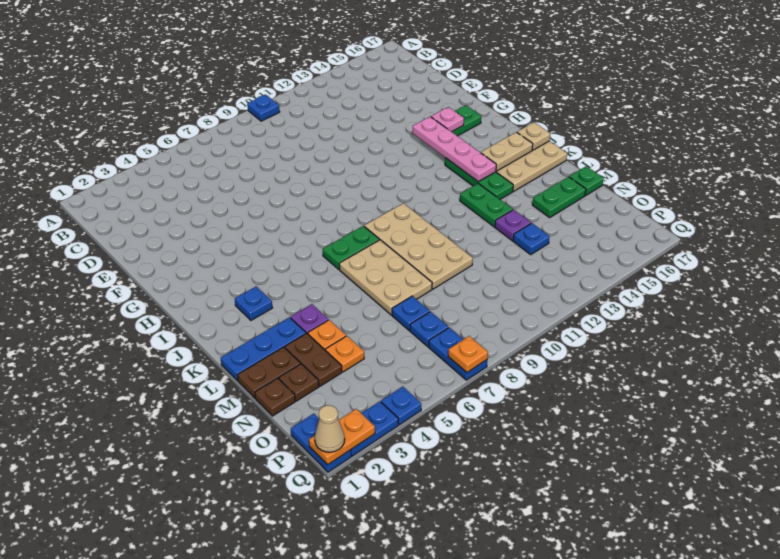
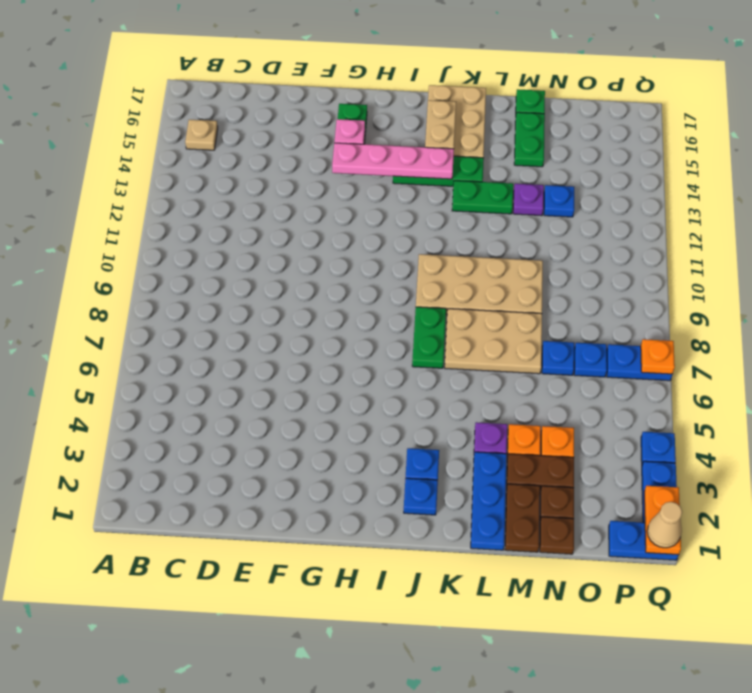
blue plate A10 level 1 -> blue plate J2 level 1
tan plate J17 level 2 -> tan plate B15 level 1

